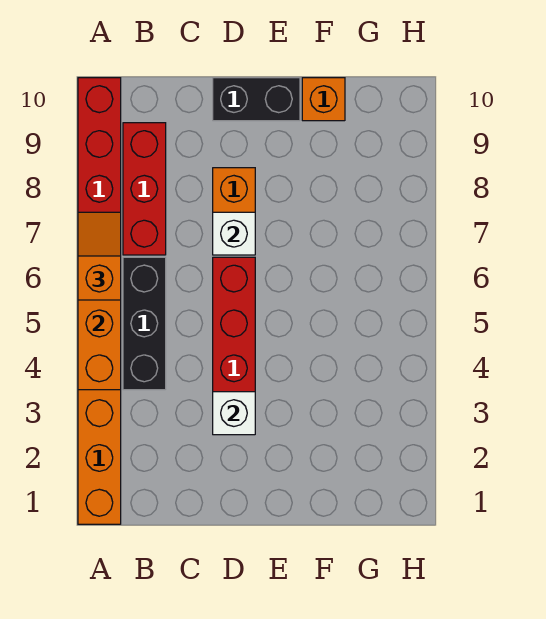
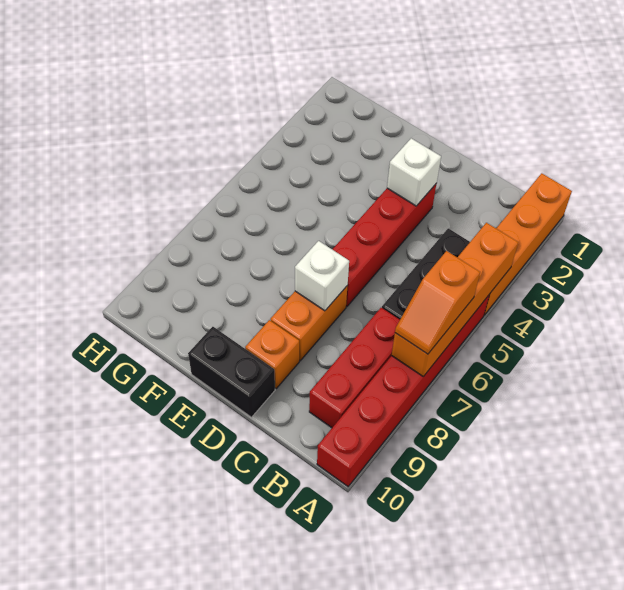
orange brick F10 level 1 -> orange brick D9 level 1

